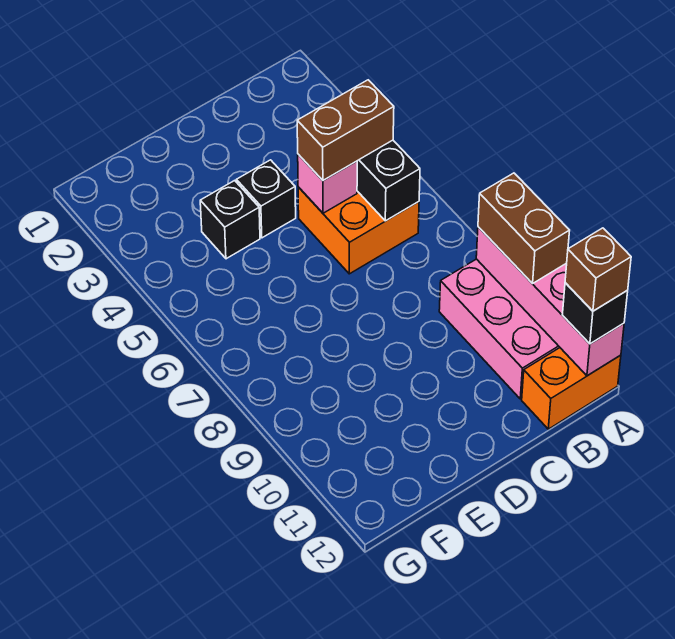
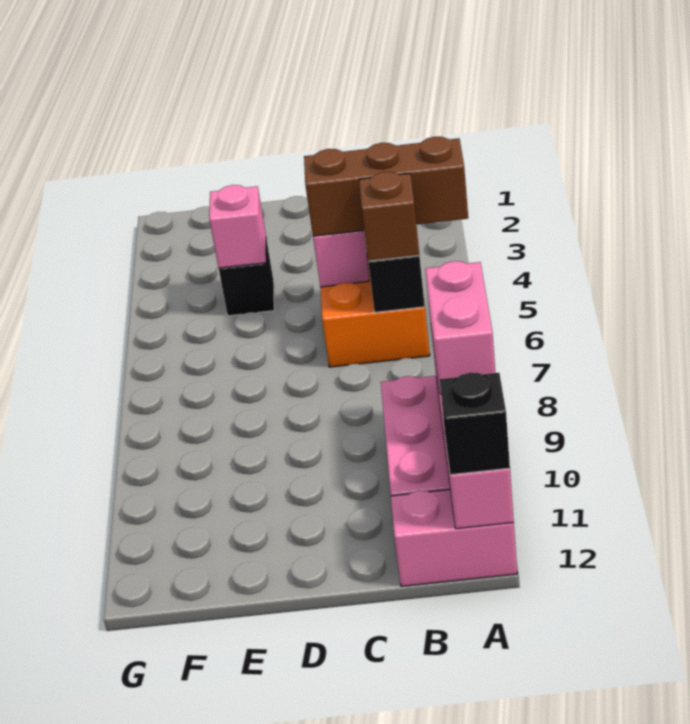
brown brick A9:A10 level 3 -> pink brick A9:A10 level 3
orange brick A12:B12 level 1 -> pink brick A12:B12 level 1
brown brick A12 level 4 -> brown brick B6 level 3
brown brick B5:C5 level 3 -> brown brick A5:C5 level 3
black brick D4 level 1 -> none
none -> pink brick E4 level 2

